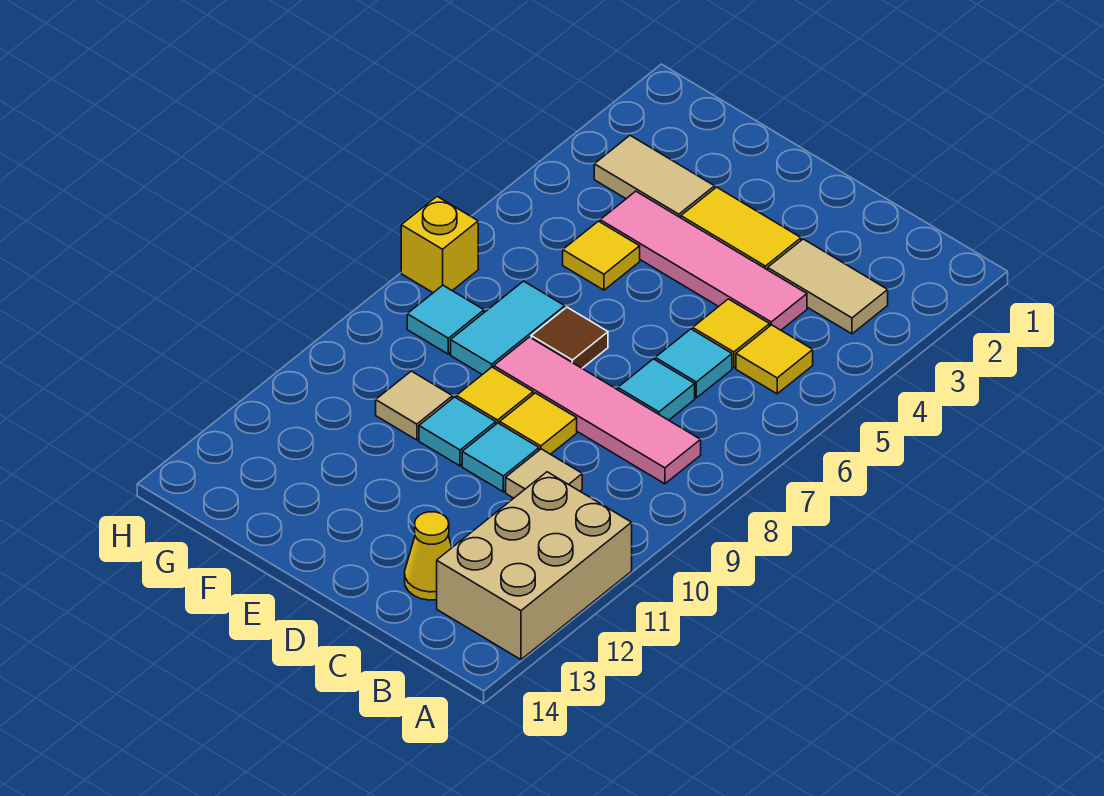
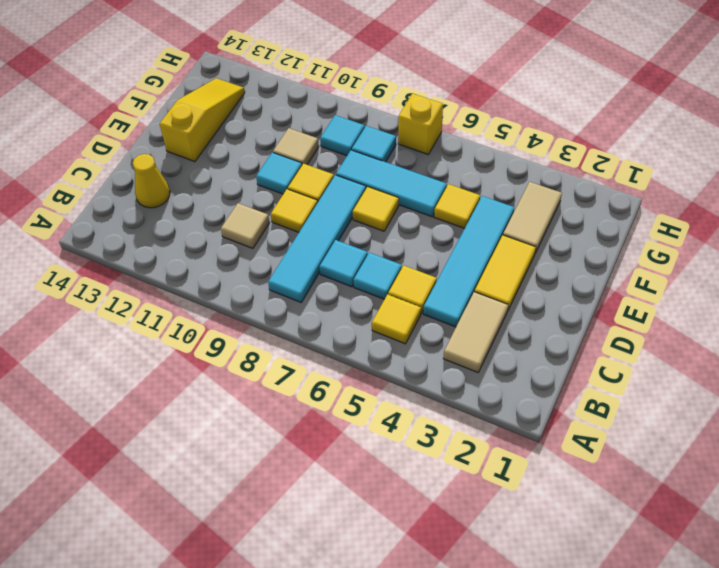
tan brick A11:B13 level 1 -> none
pink tile B8:E8 level 1 -> cyan tile B8:E8 level 1
pink tile C4:F4 level 1 -> cyan tile C4:F4 level 1
cyan tile D10 level 1 -> cyan tile G9 level 1
brown tile E7 level 1 -> yellow tile E7 level 1
none -> yellow slope E13:G13 level 1 top E
cyan tile F7:F8 level 1 -> cyan tile F6:F8 level 1

